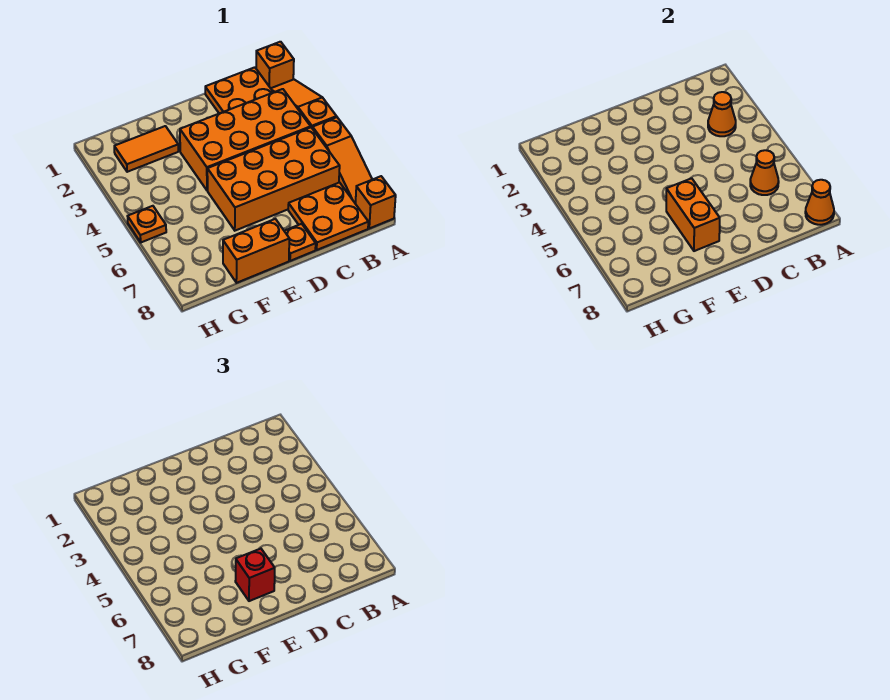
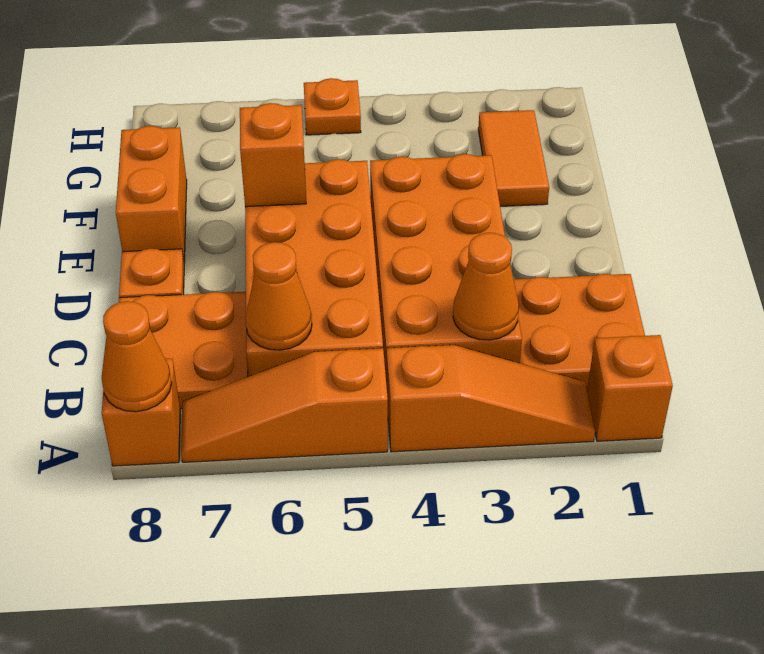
orange brick E6:E7 level 2 -> orange brick E6 level 2
red brick E7 level 3 -> none

